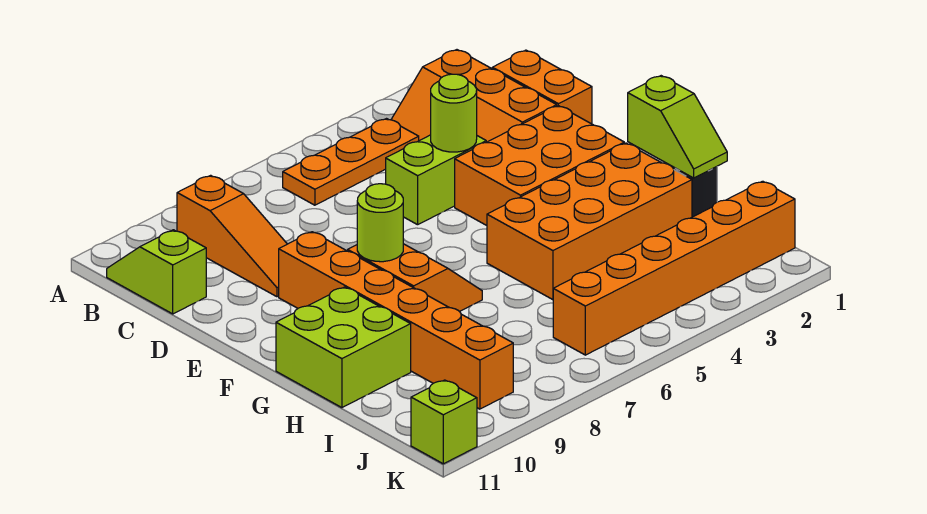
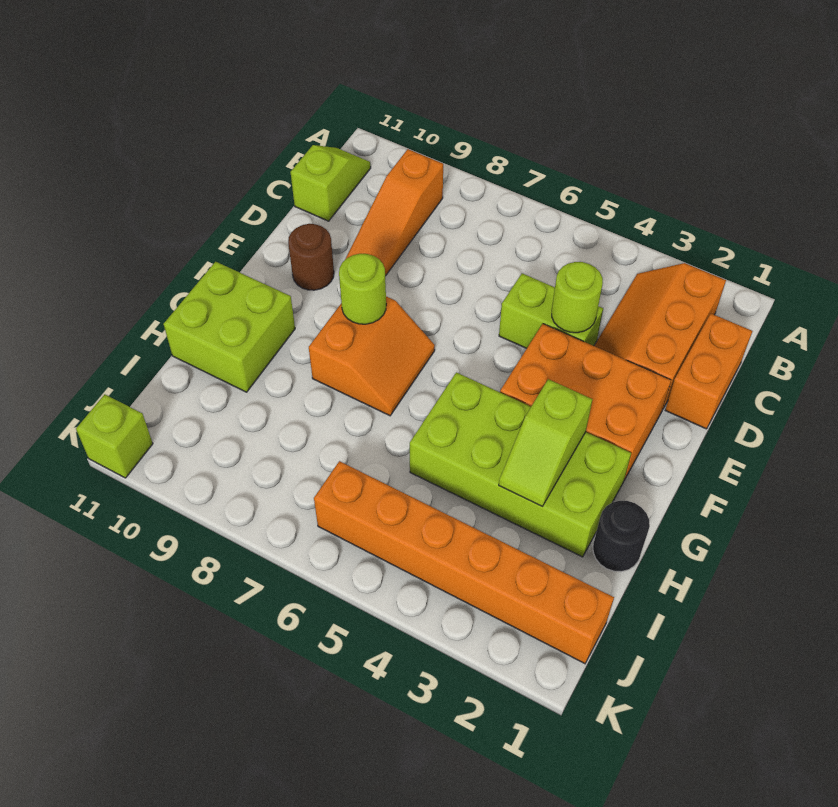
orange plate B4:B6 level 1 -> none
orange brick E9:J9 level 1 -> none
none -> brown round brick E10 level 1
lime slope G1:H1 level 2 top G -> lime slope G3:H3 level 2 top G
orange brick G2:H5 level 1 -> lime brick G2:H5 level 1

